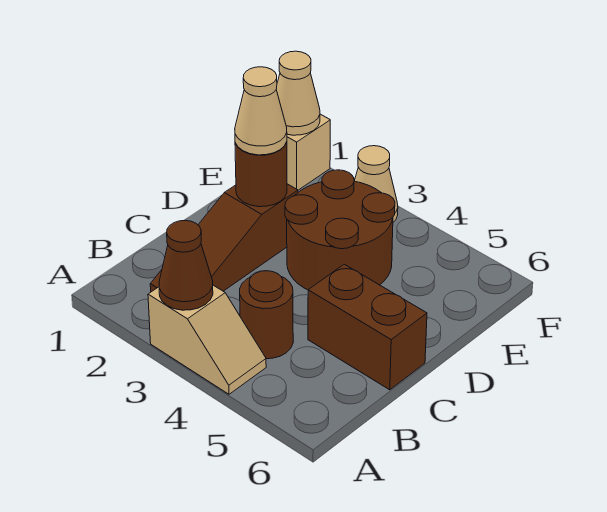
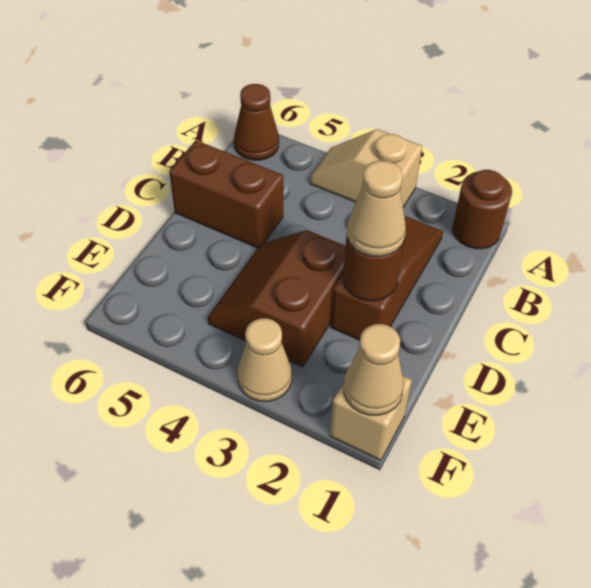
brown cone A3 level 2 -> brown cone A6 level 1
brown round brick B4 level 1 -> brown round brick A1 level 1
brown round brick D3:E4 level 1 -> brown slope D3:E4 level 1 top 3

